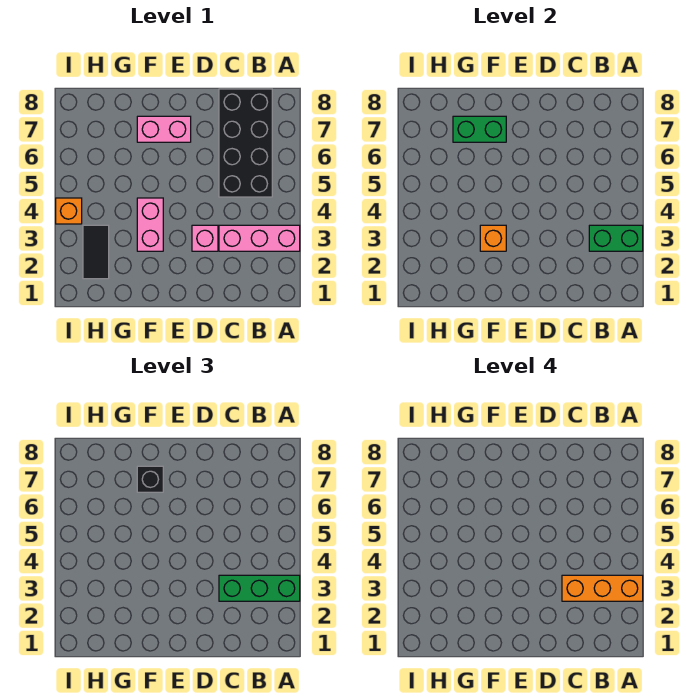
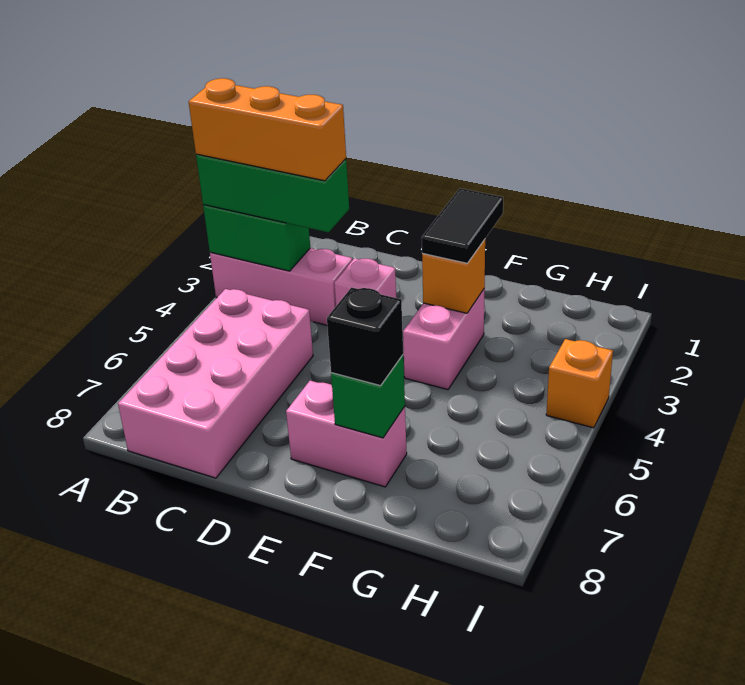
black brick B5:C8 level 1 -> pink brick B5:C8 level 1
green brick F7:G7 level 2 -> green brick F7 level 2
black tile H2:H3 level 1 -> black tile F2:F3 level 3

